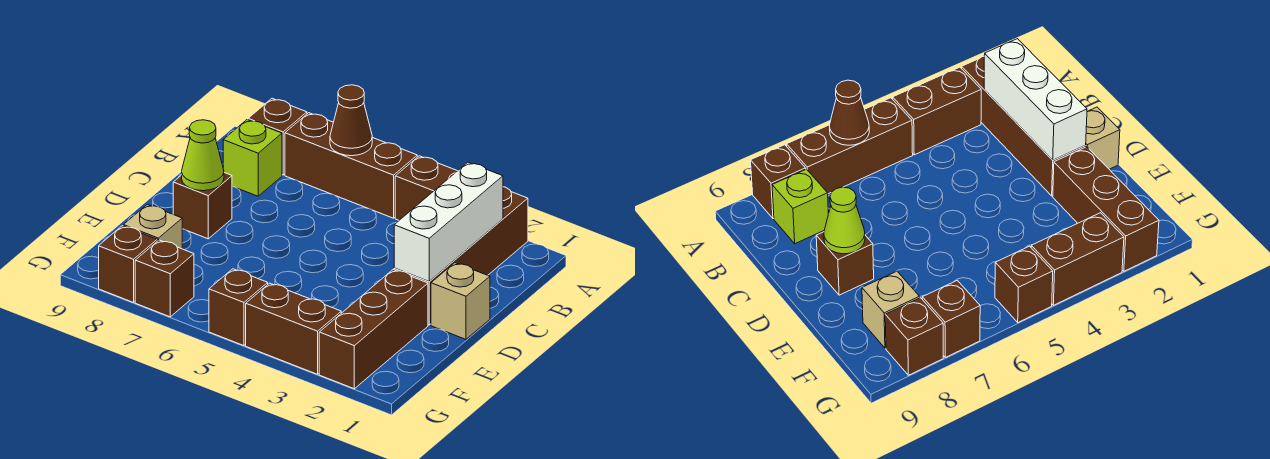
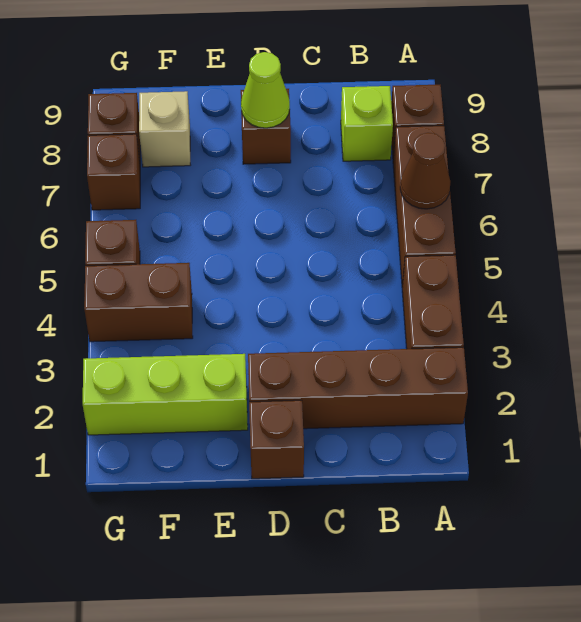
white brick B2:D2 level 2 -> none
tan brick D1 level 1 -> brown brick D1 level 1
brown brick E2:G2 level 1 -> lime brick E2:G2 level 1
brown brick G3:G4 level 1 -> brown brick F4:G4 level 1

